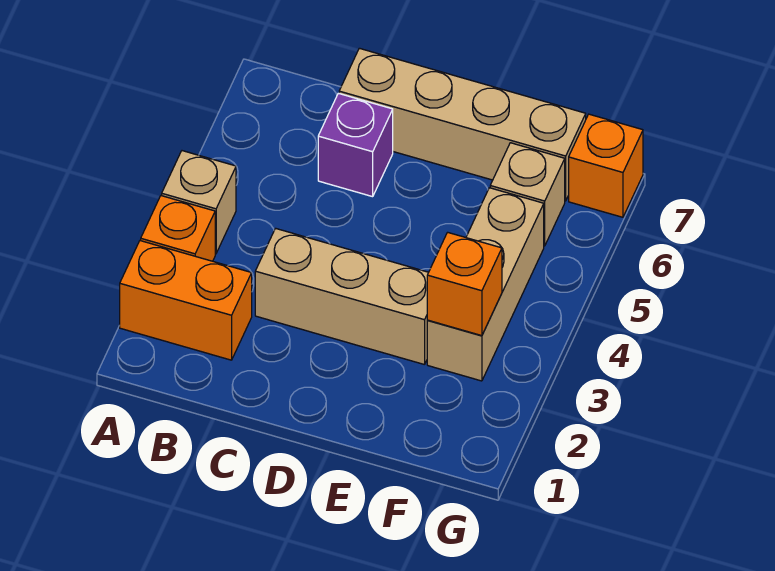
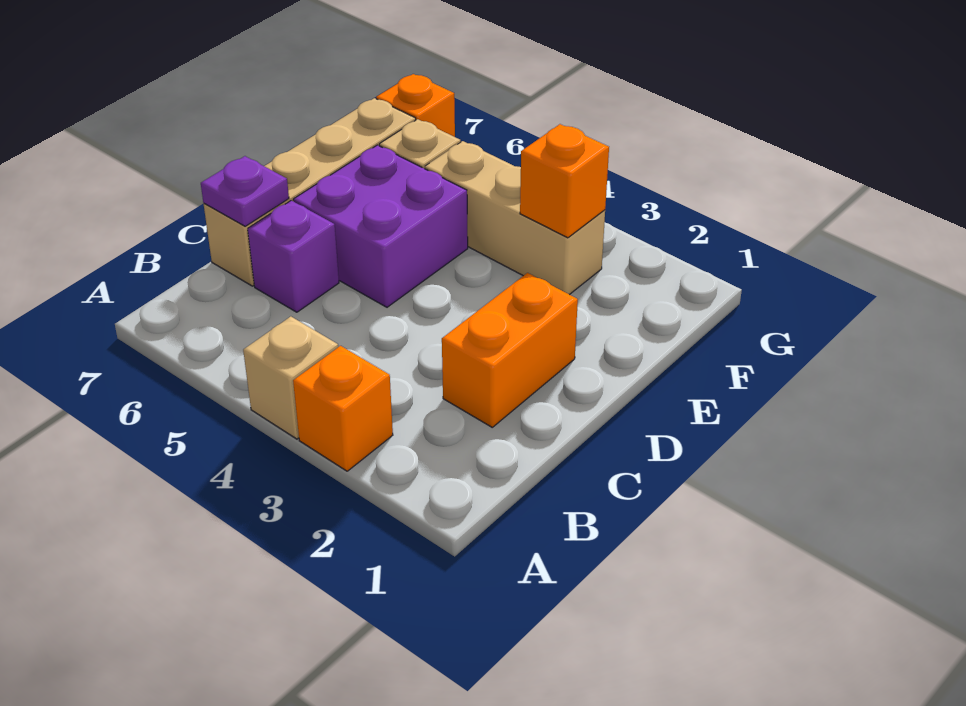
orange brick A2:B2 level 1 -> orange brick C2:D2 level 1
tan brick C3:E3 level 1 -> none
none -> purple plate C7 level 2
none -> purple brick D5:E6 level 1

